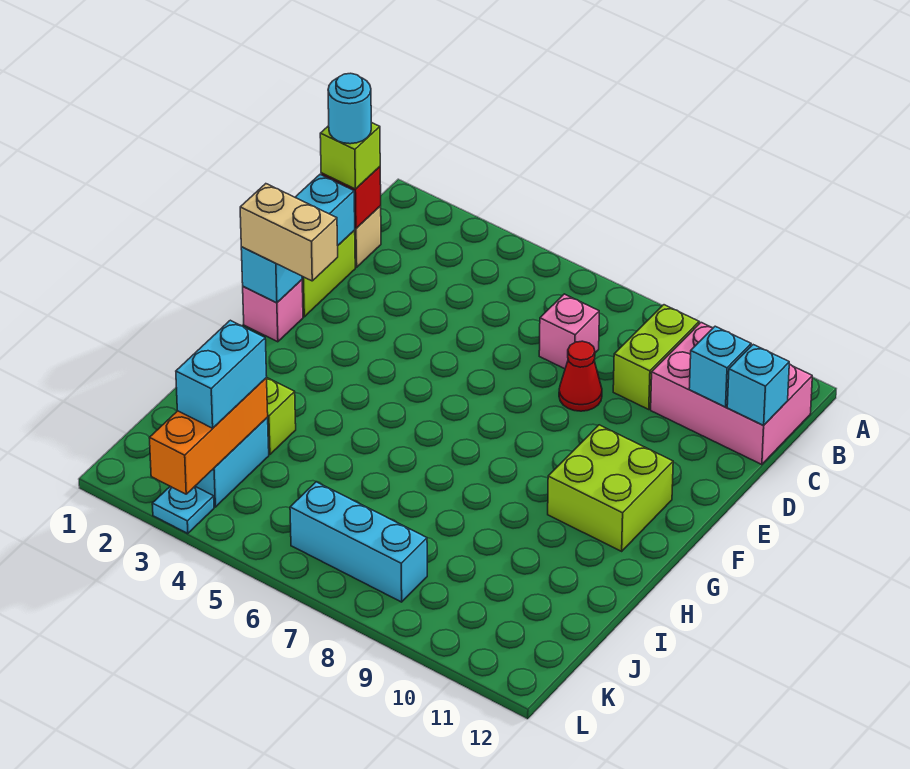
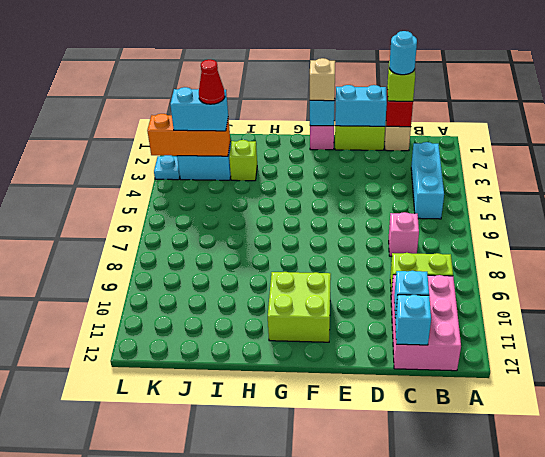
red cone D8 level 1 -> red cone J3 level 4
tan brick F1:F2 level 3 -> tan brick F1 level 3
cyan brick K6:K8 level 1 -> cyan brick B3:B5 level 1

